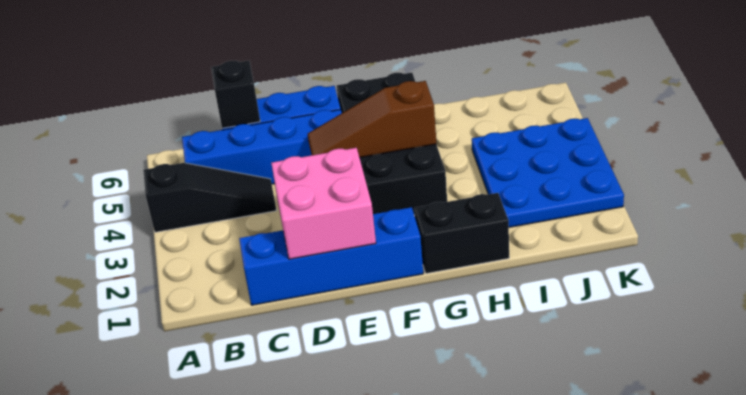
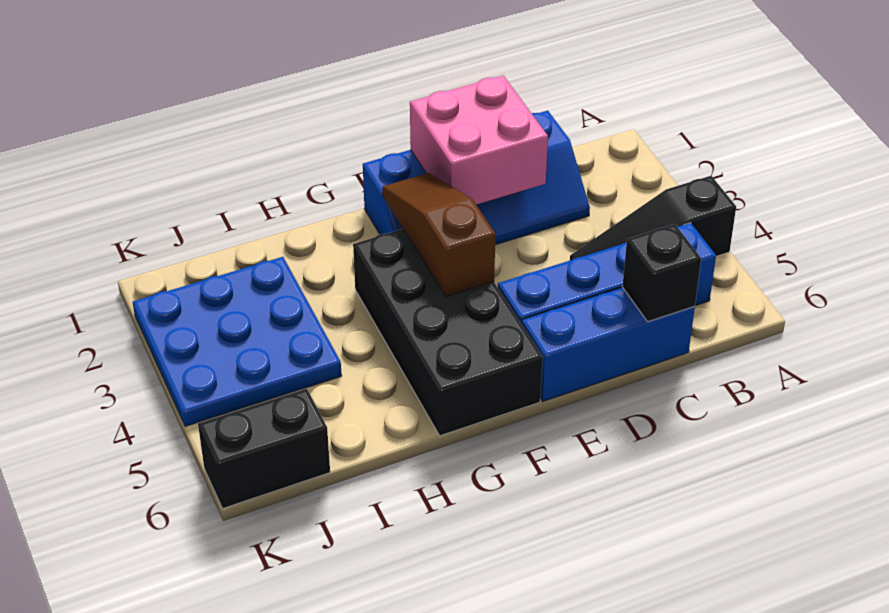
brown slope E4:G4 level 2 top G -> brown slope F2:F4 level 2 top 4
black brick G1:H1 level 1 -> black brick J6:K6 level 1

